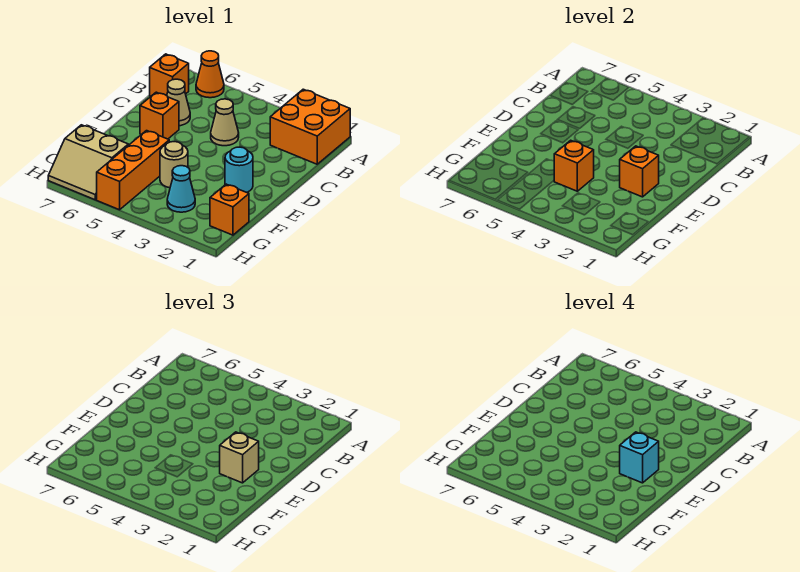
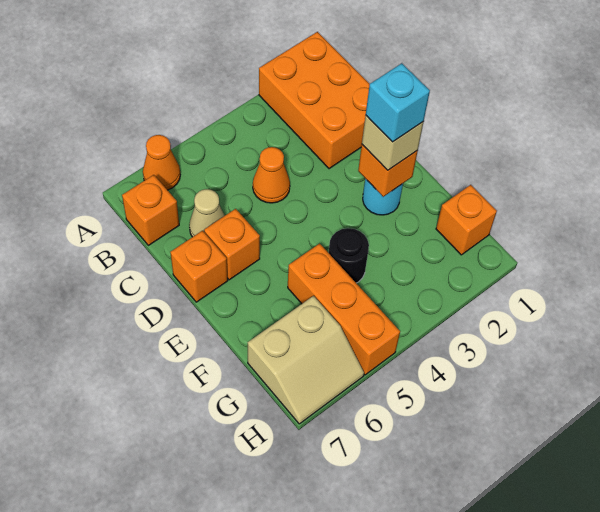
orange brick A1:B2 level 1 -> orange brick A1:C2 level 1
tan cone C4 level 1 -> orange cone C4 level 1
tan round brick F4 level 1 -> black round brick F4 level 1
orange brick F4 level 2 -> orange brick D7 level 1
cyan cone G3 level 1 -> none

